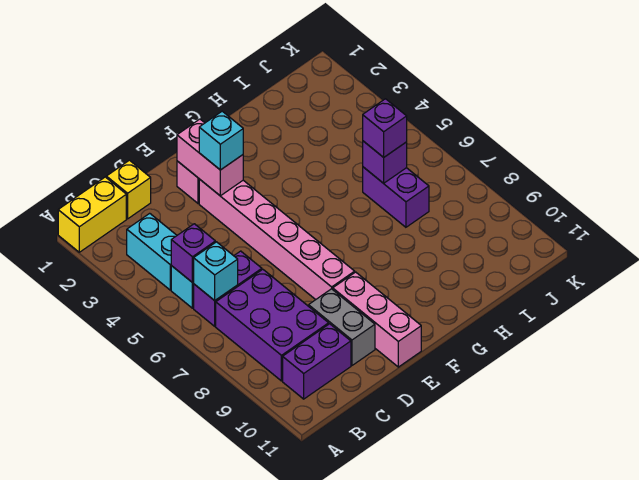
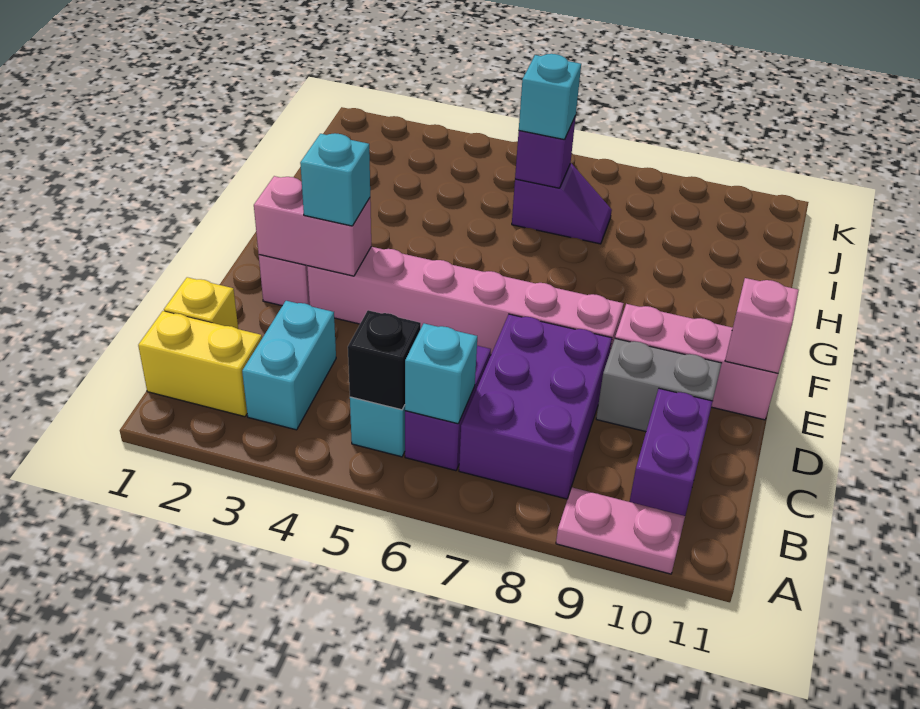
yellow brick A1:B1 level 1 -> yellow brick B1:B2 level 1
none -> pink plate A9:A10 level 1
cyan brick B3:B4 level 1 -> cyan brick B3:C3 level 1
purple brick B5 level 2 -> black brick B5 level 2
purple brick B7:C9 level 1 -> purple brick B7:D8 level 1
none -> pink brick E11 level 2
purple brick I6:I7 level 1 -> purple slope I6:I7 level 1 top 6
purple brick I6 level 3 -> cyan brick I6 level 3

